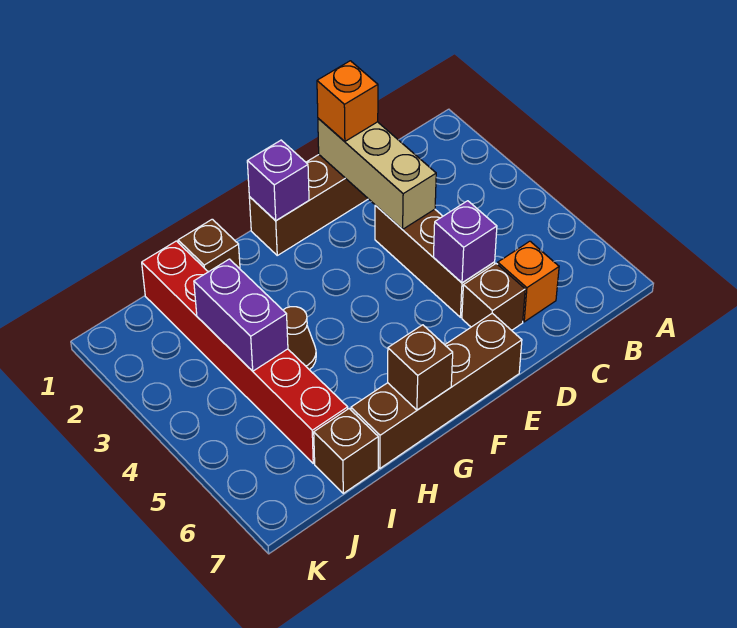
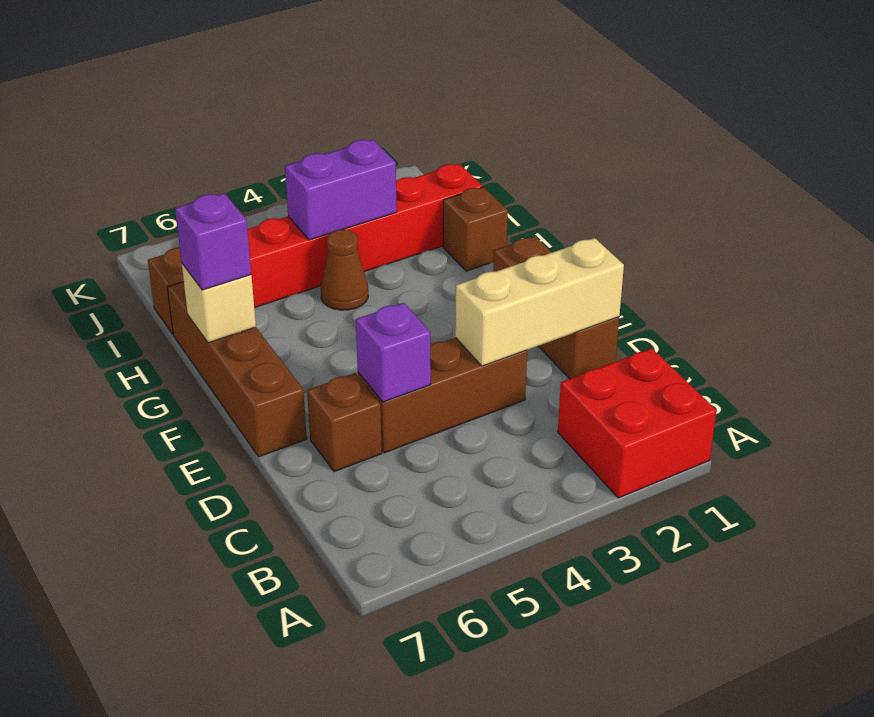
none -> red brick A1:B2 level 1
orange brick C6 level 1 -> none
orange brick D1 level 3 -> none
purple brick F1 level 2 -> purple brick G7 level 3
brown brick G7 level 2 -> tan brick G7 level 2

